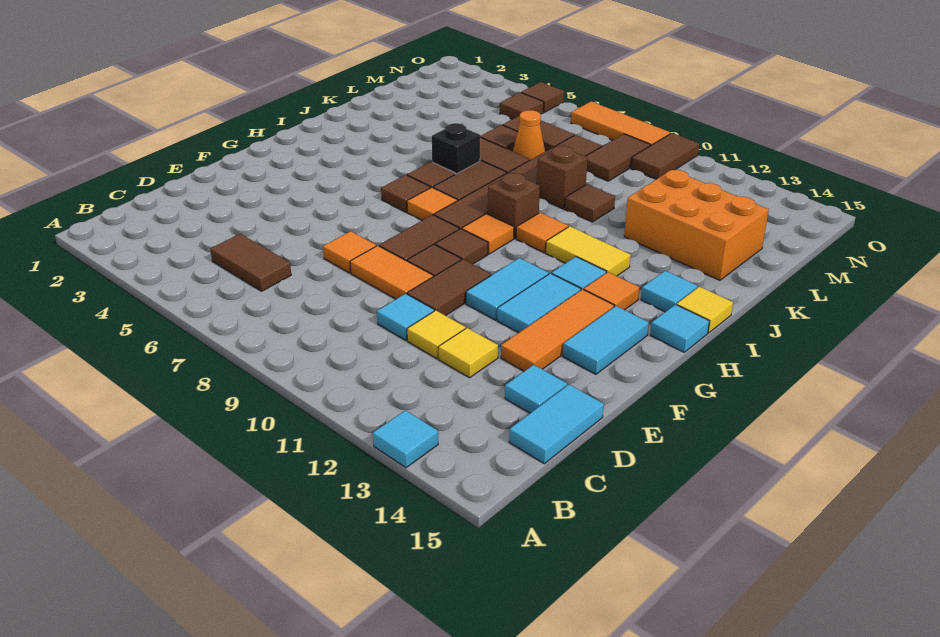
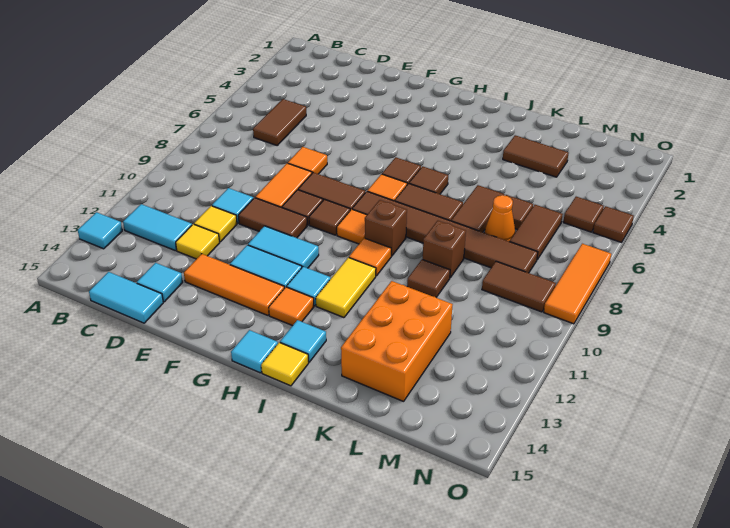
cyan tile F14:G14 level 1 -> cyan tile B12:C12 level 1
black brick J6 level 1 -> none
brown tile N10:O10 level 1 -> brown tile K3:L3 level 1

